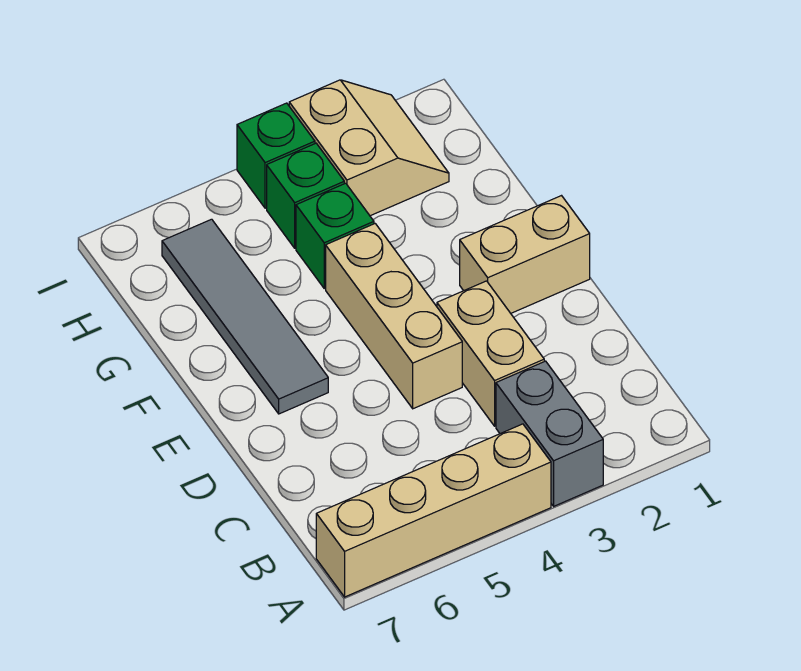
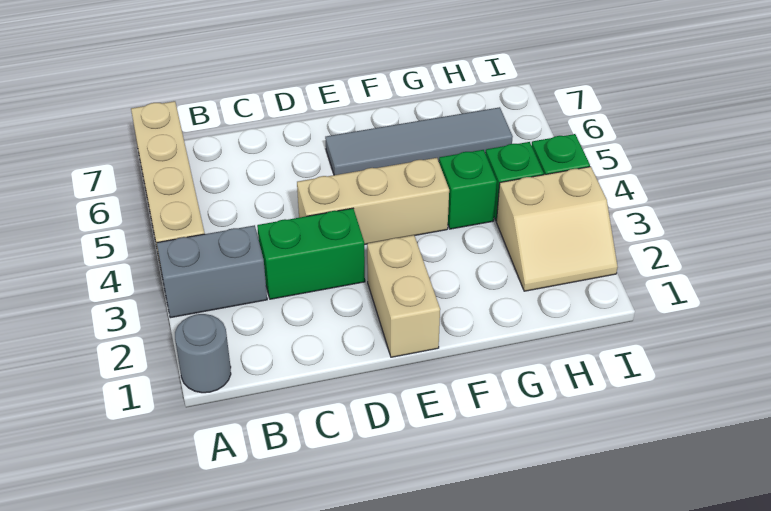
none -> grey round brick A1 level 1
tan brick C3:D3 level 1 -> green brick C3:D3 level 1

